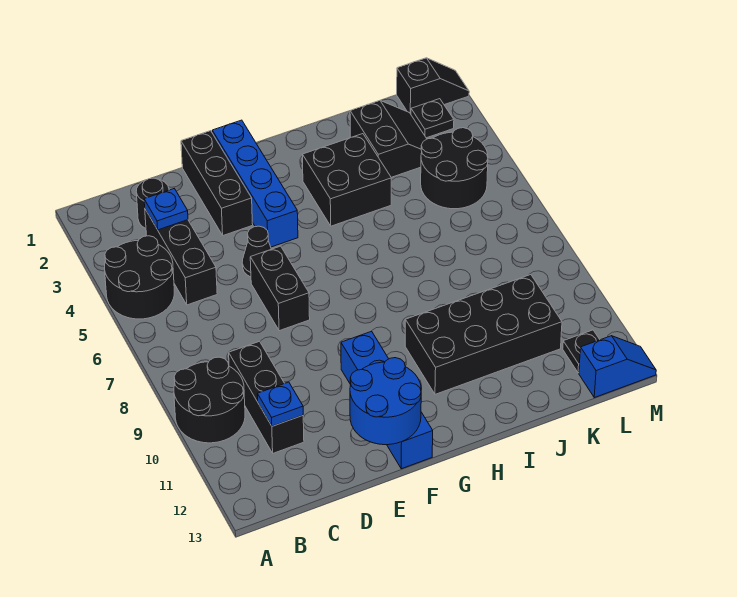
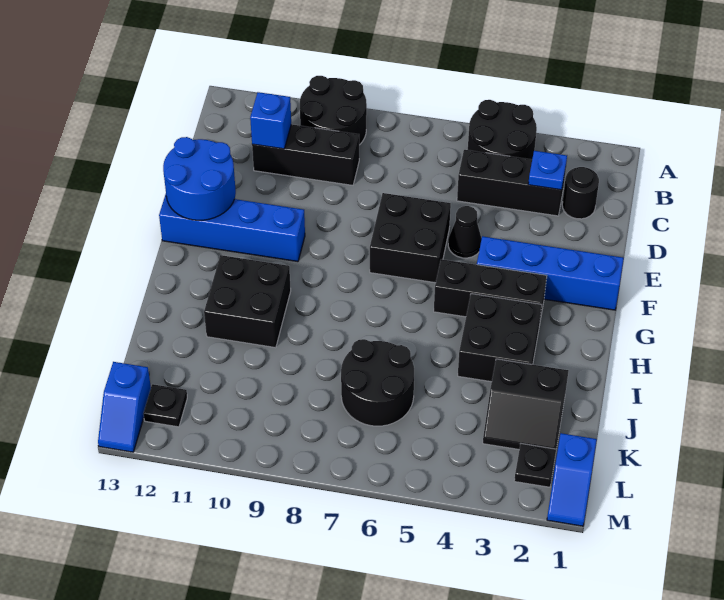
blue plate C11 level 2 -> blue brick C11 level 2
black brick E1:E3 level 1 -> black brick G3:G5 level 1
black brick E6:E7 level 1 -> black brick E6:F7 level 1
black brick H10:K11 level 1 -> black brick H10:I11 level 1
black round brick K4:L5 level 1 -> black round brick J6:K7 level 1
black slope L1:M1 level 1 top L -> blue slope L1:M1 level 1 top L

